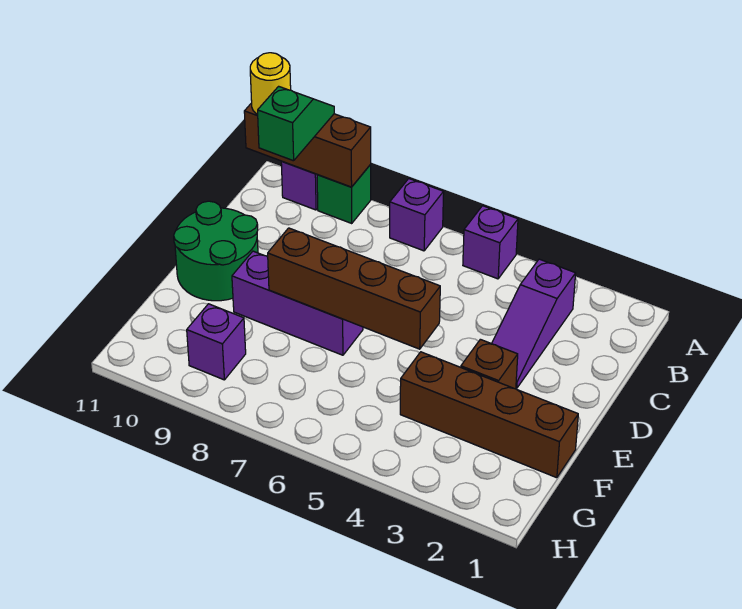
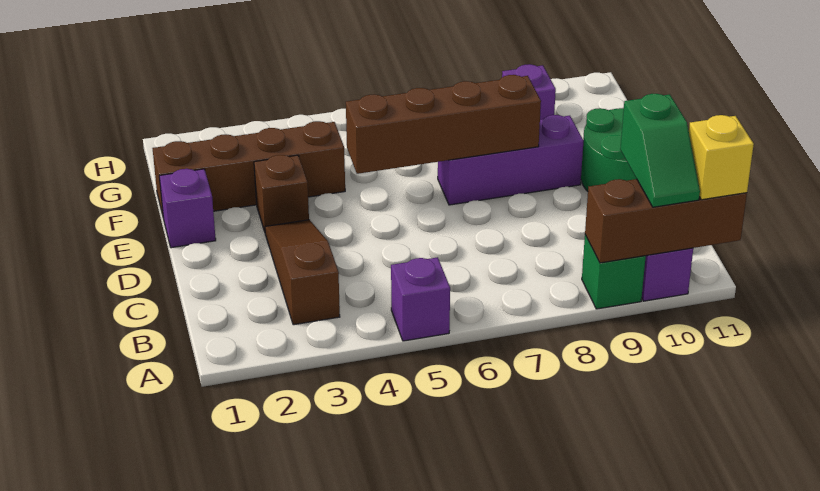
purple brick A7 level 1 -> purple brick E1 level 1
yellow round brick A11 level 3 -> yellow brick A11 level 3
purple slope B3:D3 level 1 top B -> brown slope B3:D3 level 1 top B

